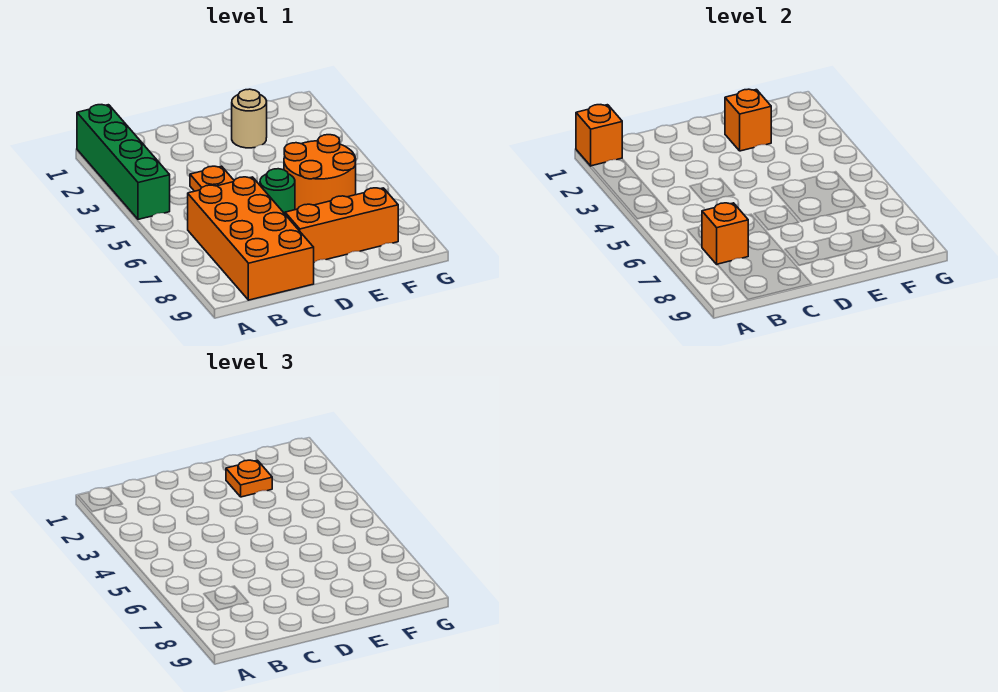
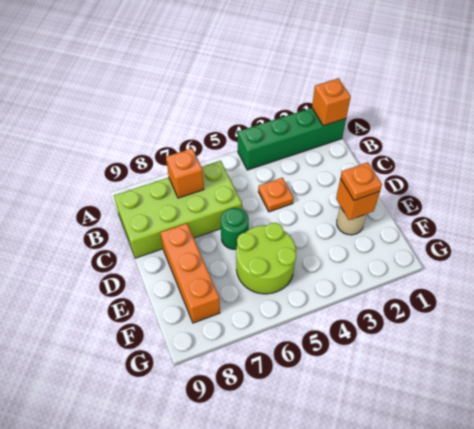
orange brick B6:C9 level 1 -> lime brick B6:C9 level 1
orange round brick E5:F6 level 1 -> lime round brick E5:F6 level 1

